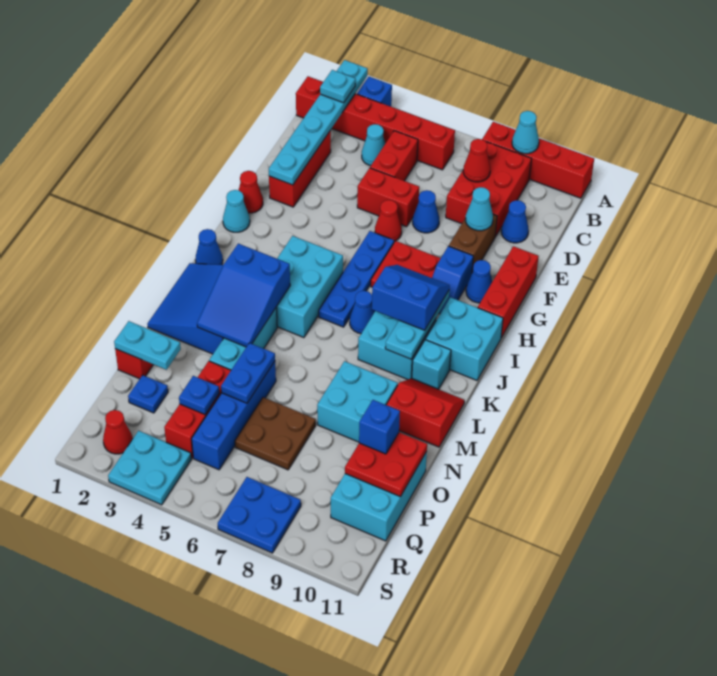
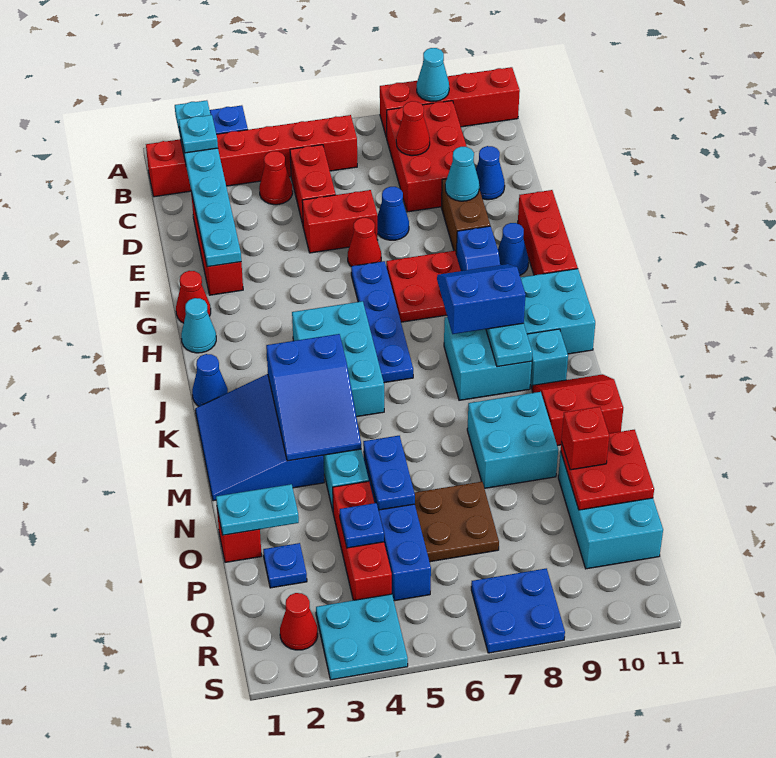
cyan cone C4 level 1 -> red cone C4 level 1
blue cone J7 level 1 -> none
blue brick O10 level 3 -> red brick O10 level 3

